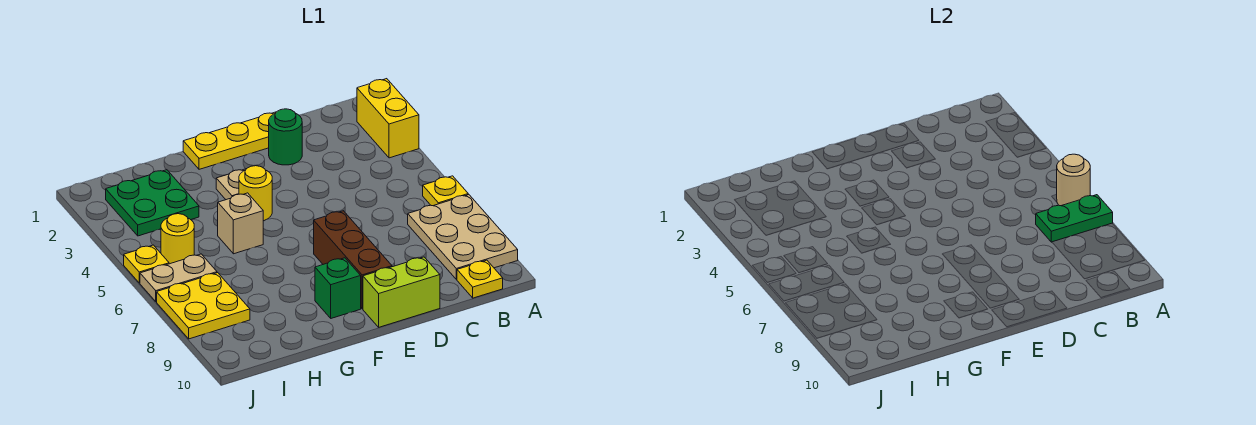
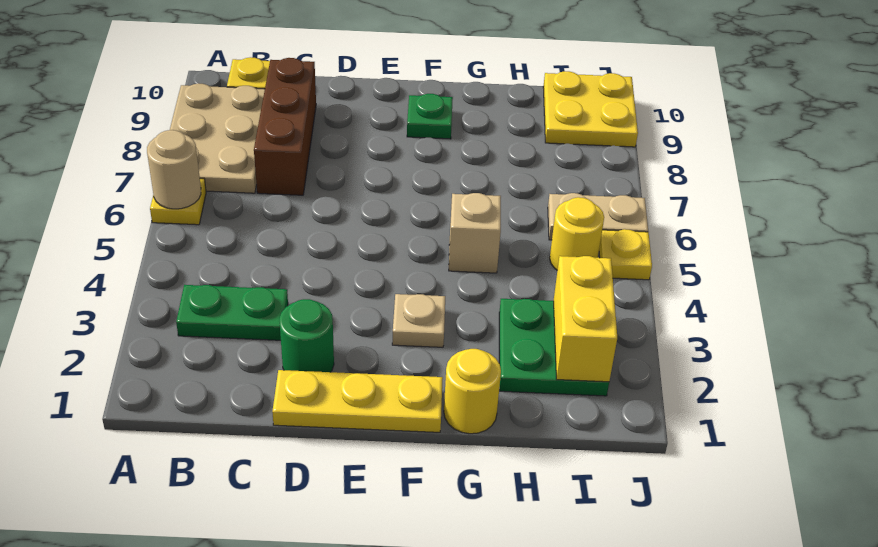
yellow brick A2:A3 level 1 -> yellow brick I2:I3 level 2
green plate A7:B7 level 2 -> green plate B3:C3 level 1
lime brick D10:E10 level 1 -> none
brown brick E7:E9 level 1 -> brown brick C7:C9 level 1
yellow round brick F4 level 1 -> yellow round brick G1 level 1
green brick F9 level 1 -> green plate F9 level 1
yellow plate I7:J8 level 1 -> yellow plate I9:J10 level 1

